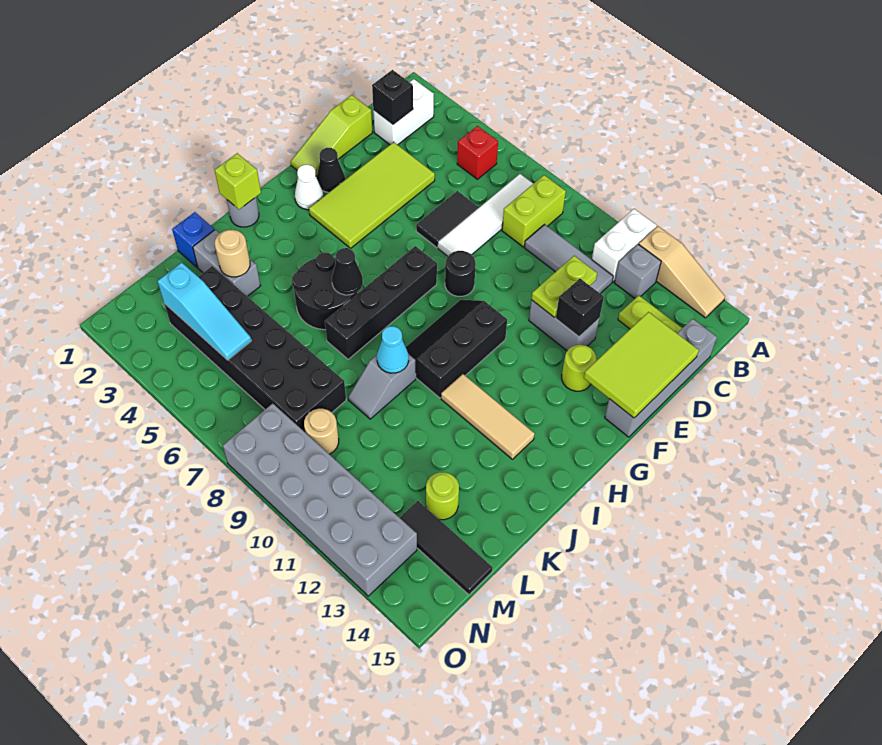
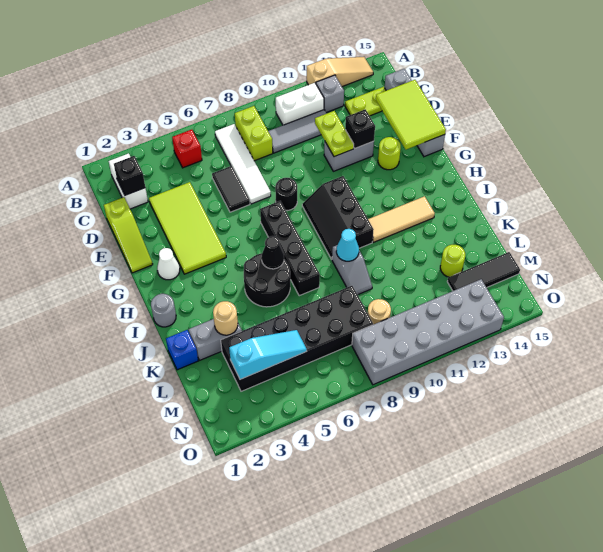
white brick A11:B11 level 1 -> white brick B10:B11 level 1
black cone F2 level 1 -> none
lime brick I1 level 2 -> none

